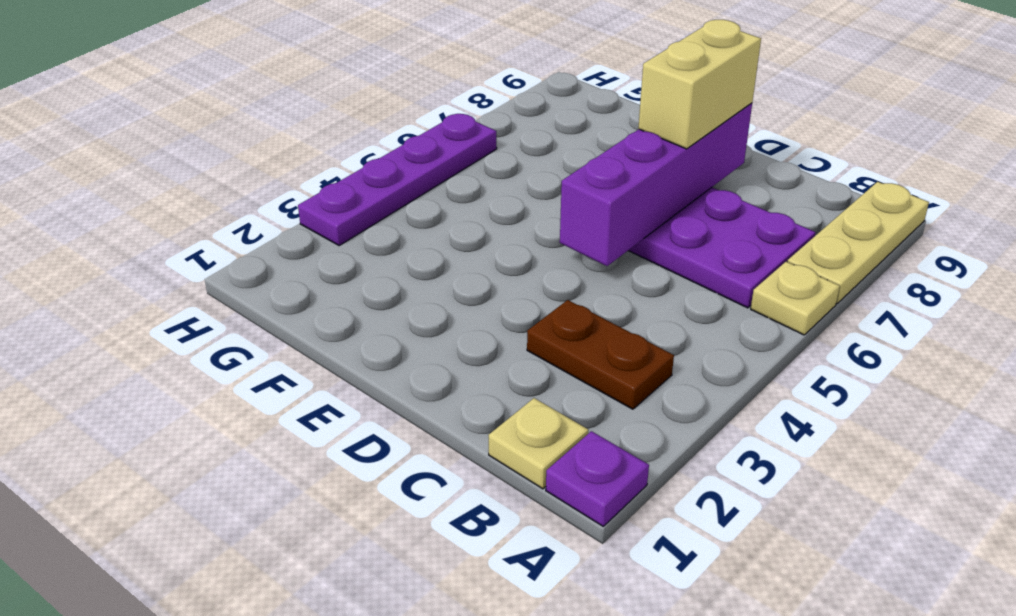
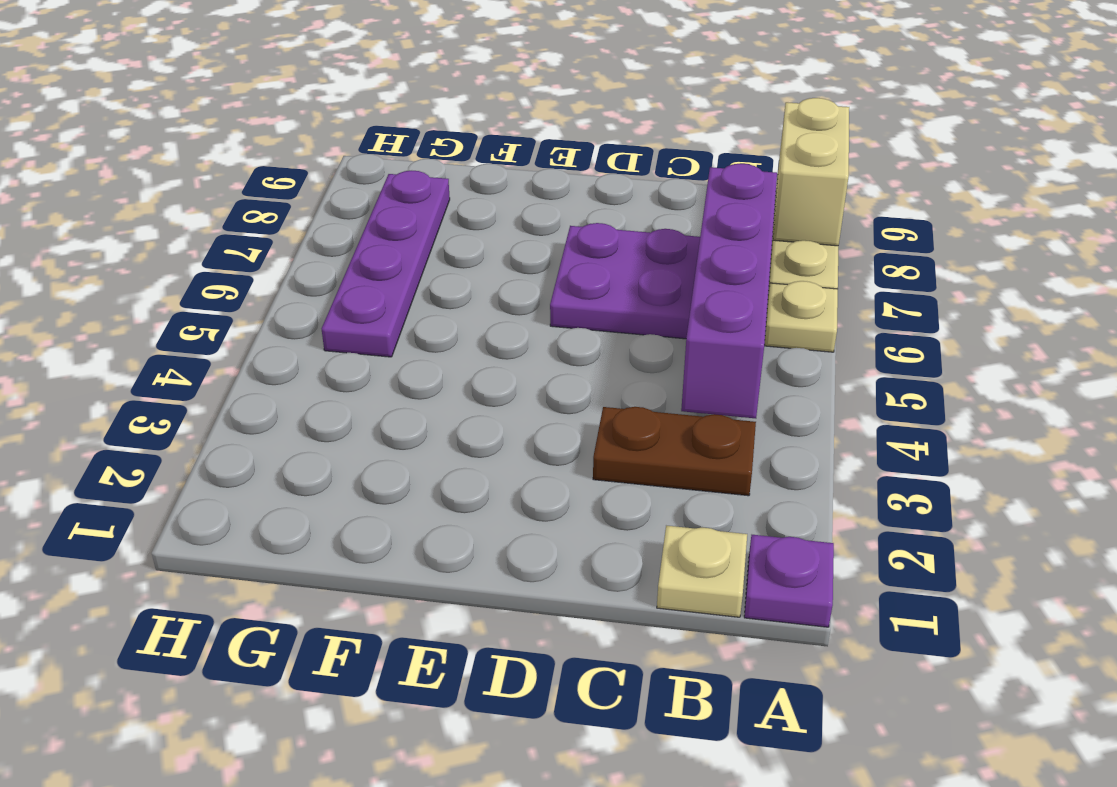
purple brick D5:D8 level 2 -> purple brick B4:B7 level 2
tan brick D7:D8 level 3 -> tan brick A8:A9 level 2
purple plate H3:H6 level 1 -> purple plate G5:G8 level 1

